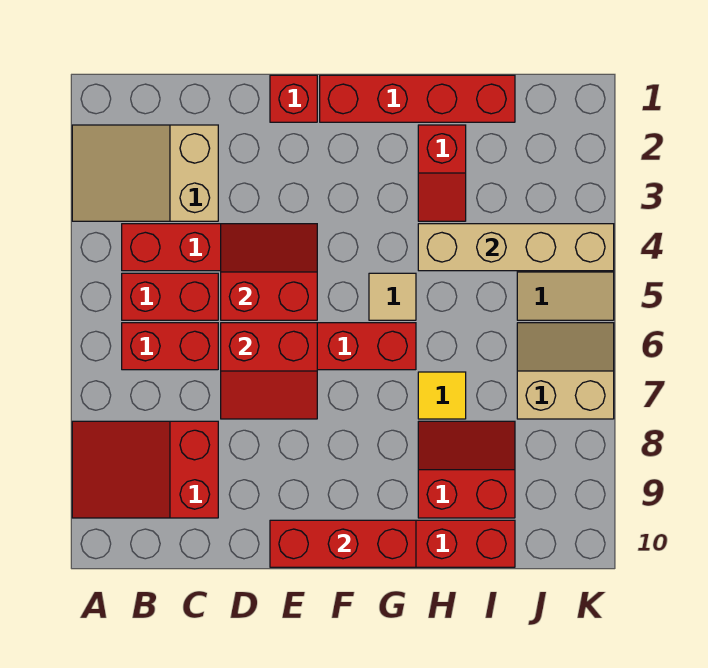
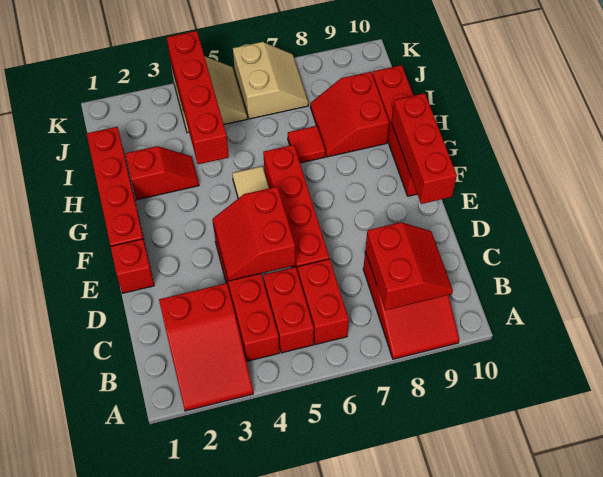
tan slope A2:C3 level 1 top C -> red slope A2:C3 level 1 top C
red slope D6:E7 level 2 top 6 -> red slope B8:C9 level 2 top 8
tan brick H4:K4 level 2 -> red brick H4:K4 level 2
yellow tile H7 level 1 -> red tile H7 level 1
tan slope J6:K7 level 1 top 7 -> tan slope J6:K7 level 1 top 6

